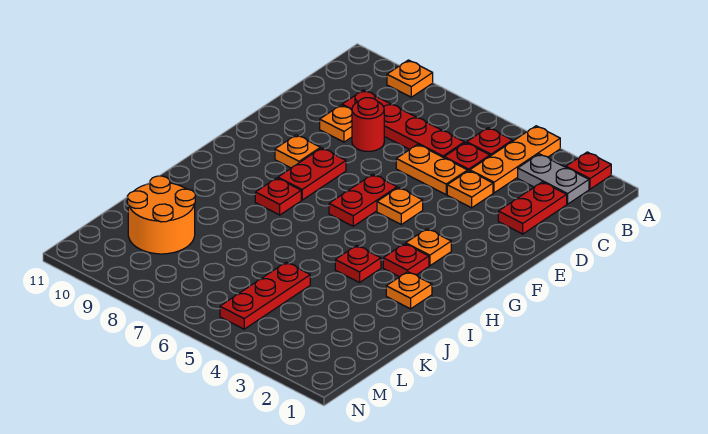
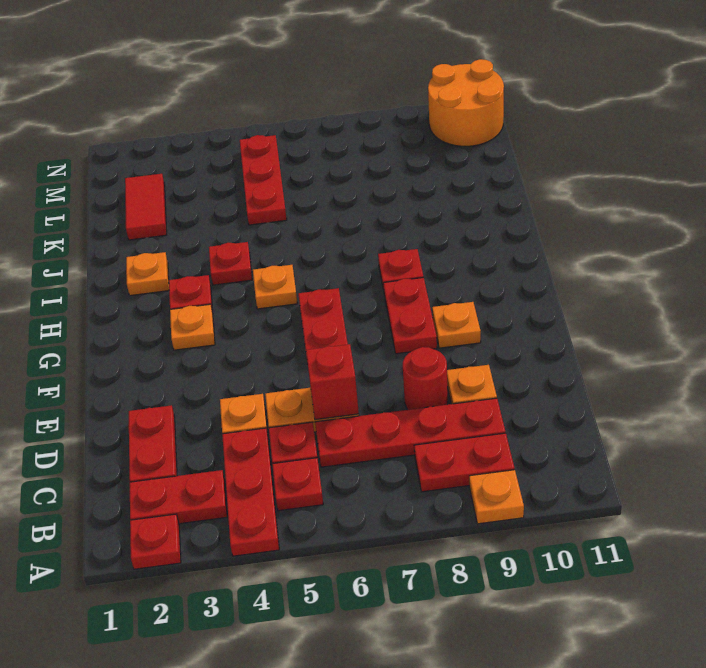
orange plate A4:C4 level 1 -> red plate A4:C4 level 1
grey plate B2:B3 level 1 -> red plate B2:B3 level 1
none -> red plate B8:B9 level 1
none -> red brick D6 level 2
orange plate F5 level 1 -> orange plate H5 level 1
none -> red tile K2:L2 level 1
orange round brick K9:L10 level 1 -> orange round brick M10:N11 level 1

